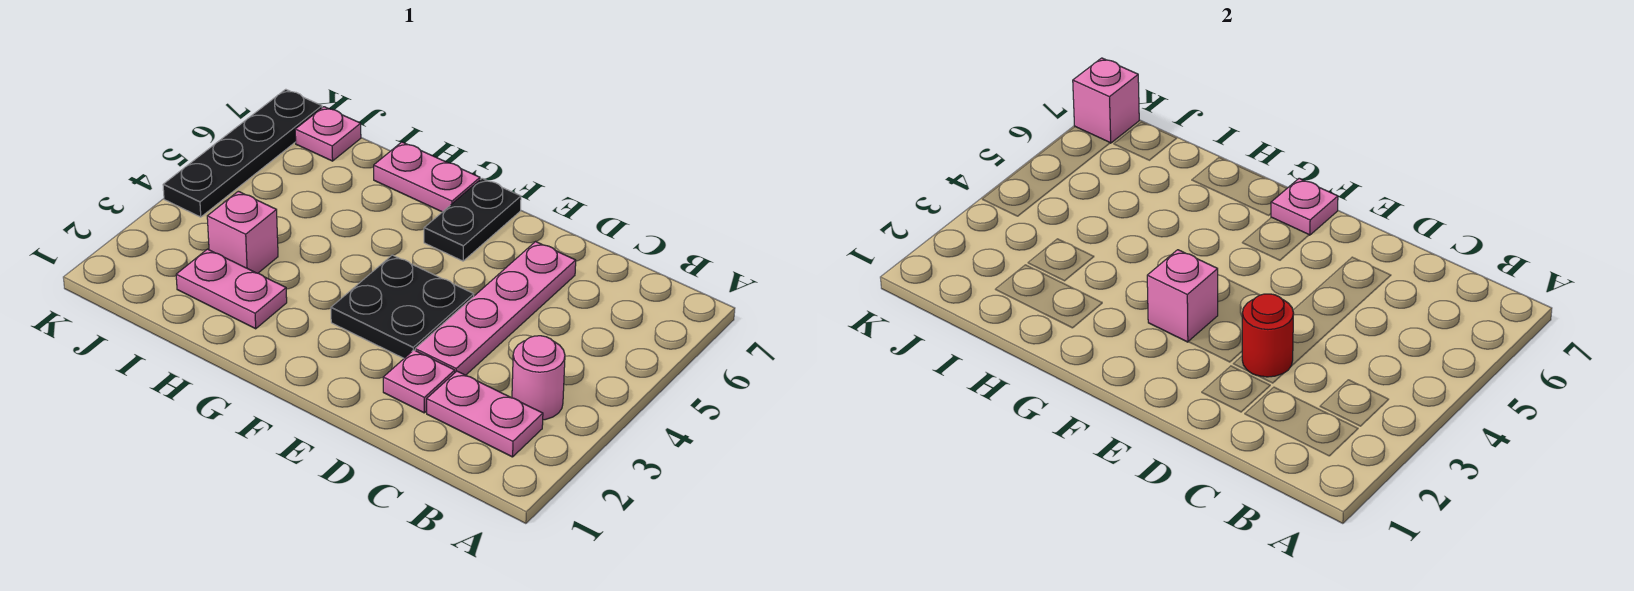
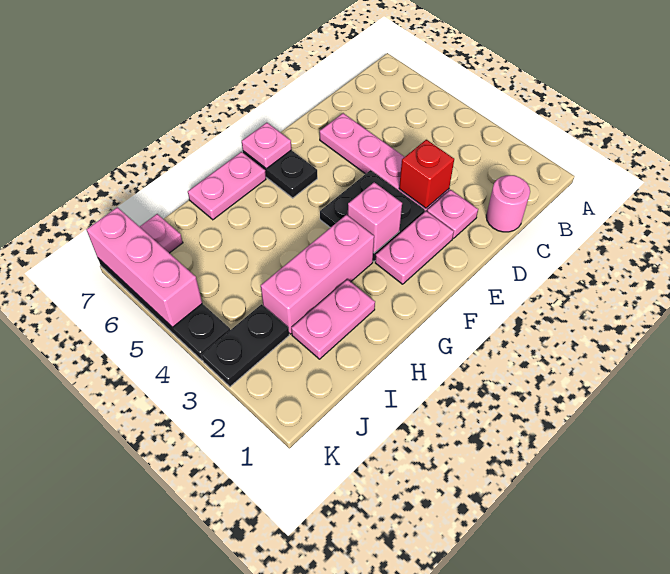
pink plate B2:C2 level 1 -> pink plate E2:F2 level 1
pink round brick B3 level 1 -> pink round brick C1 level 1
red round brick D3 level 2 -> red brick D3 level 2
pink brick I3 level 1 -> pink brick G3:I3 level 1
none -> black plate J3:K3 level 1
pink brick K7 level 2 -> pink brick K5:K7 level 2

